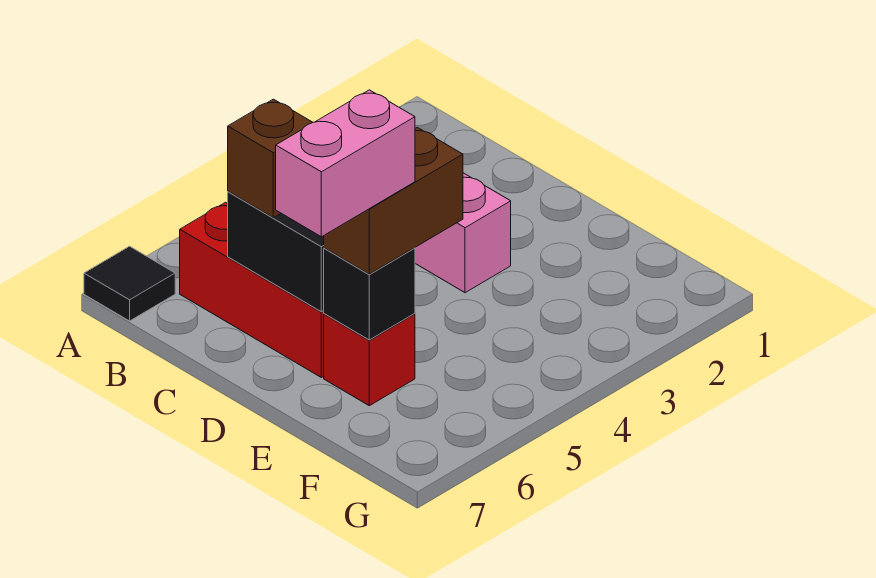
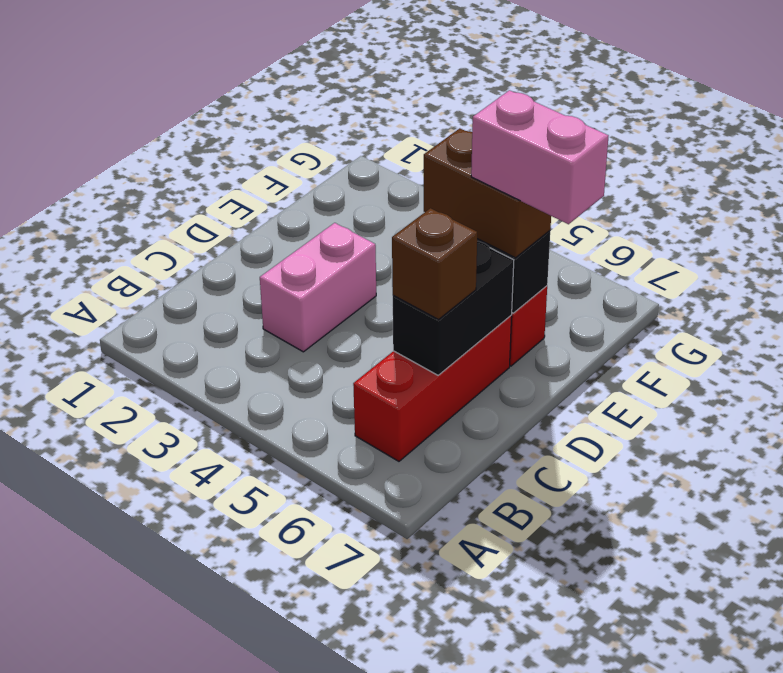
black tile A7 level 1 -> none

